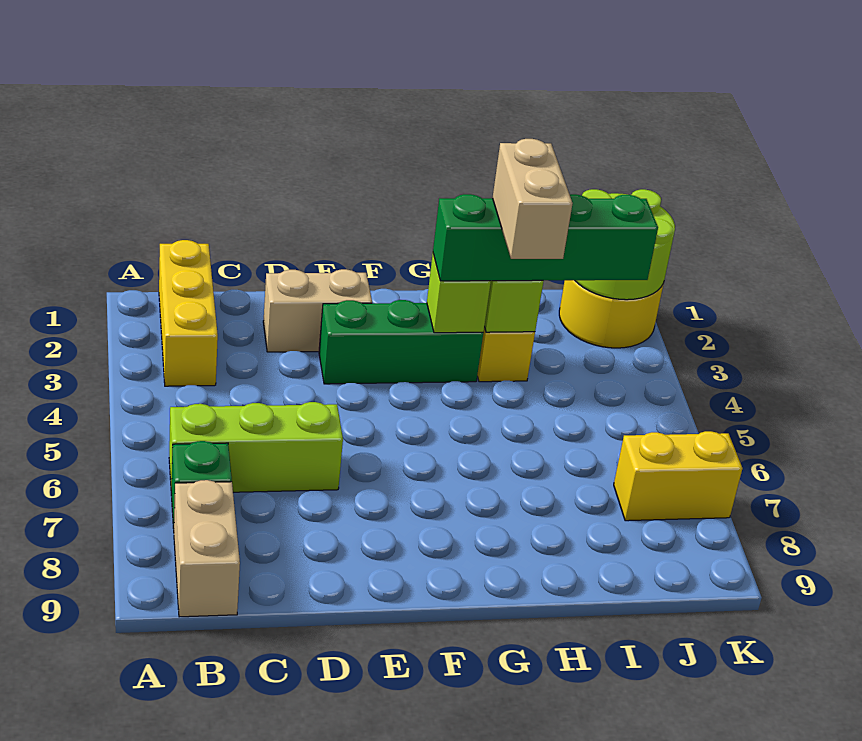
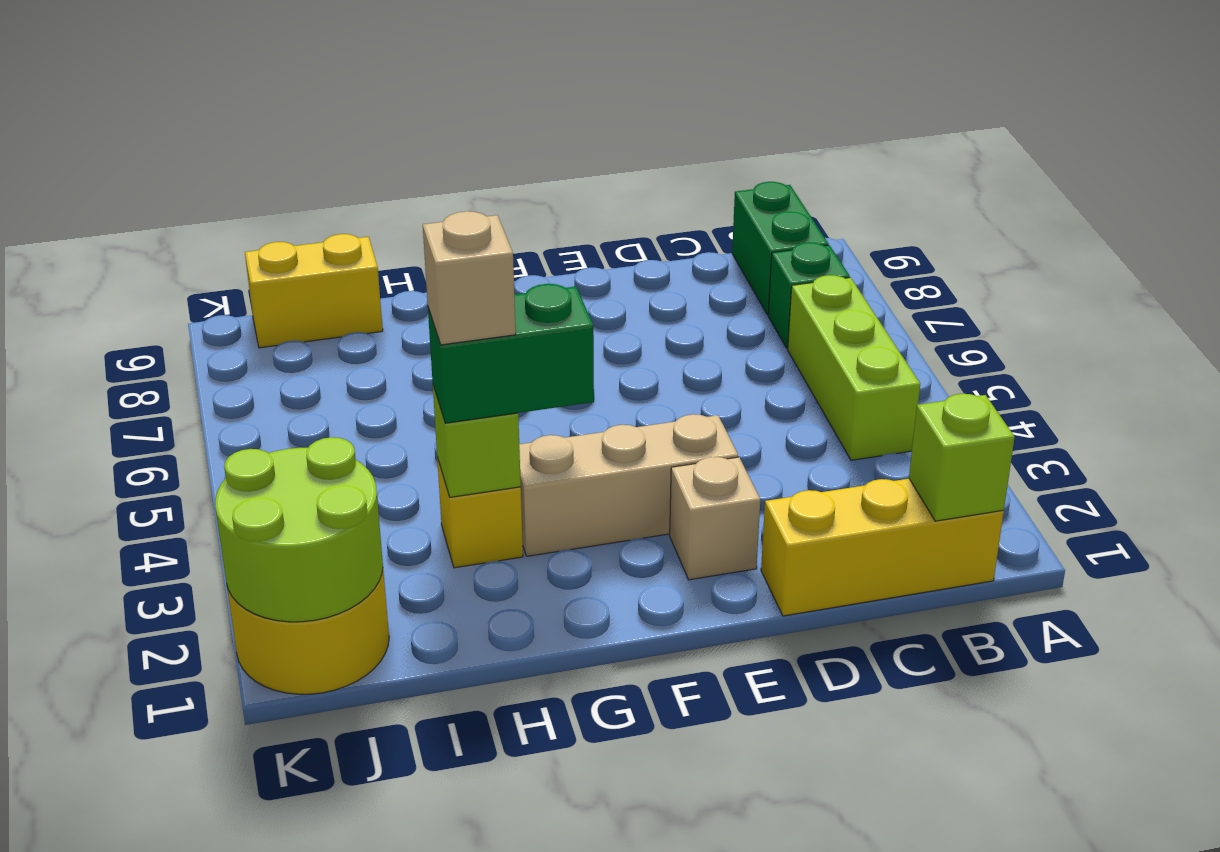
yellow brick B1:B3 level 1 -> yellow brick B1:D1 level 1
lime brick B6:D6 level 1 -> lime brick B4:B6 level 1
tan brick B8:B9 level 1 -> green brick B8:B9 level 1
tan brick D2:E2 level 1 -> tan brick E2 level 1
green brick E3:G3 level 1 -> tan brick E3:G3 level 1
lime brick G3 level 2 -> lime brick B1 level 2
green brick G3:J3 level 3 -> green brick G3:H3 level 3
tan brick H3:H4 level 4 -> tan brick H3 level 4
yellow brick J7:K7 level 1 -> yellow brick I9:J9 level 1

